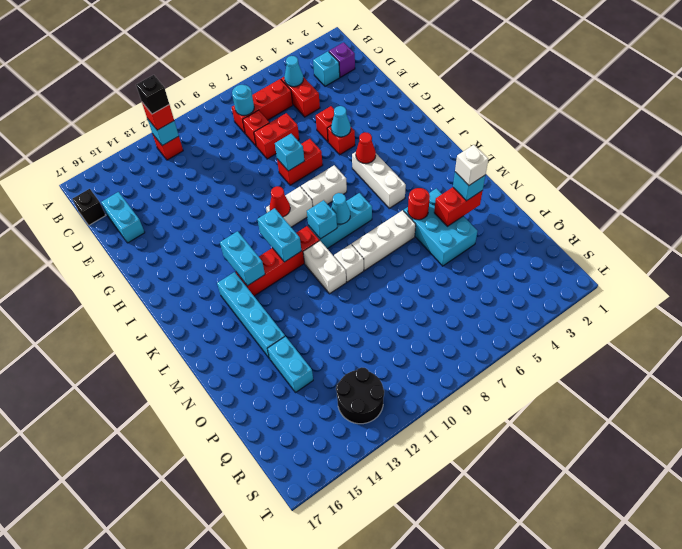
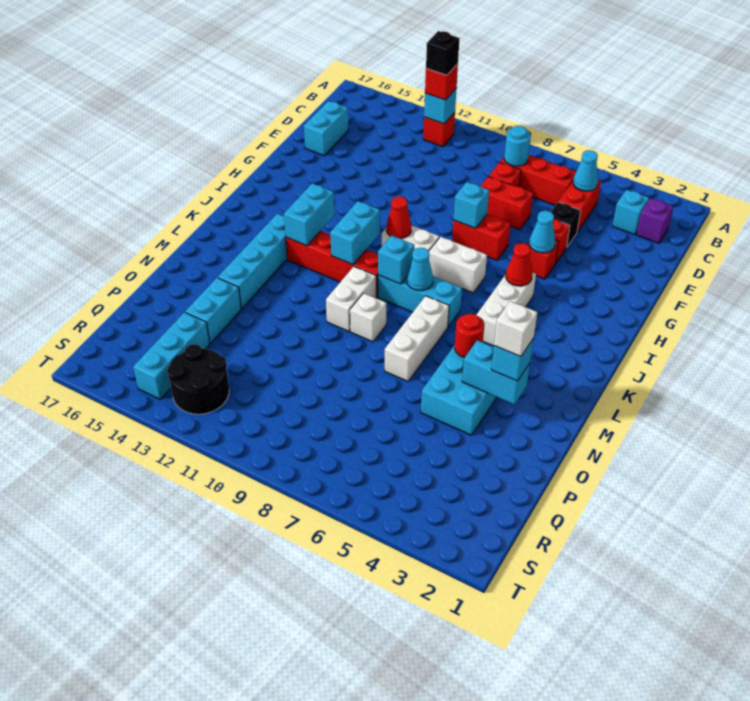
black brick C17 level 1 -> black brick E5 level 1
white brick M6:M8 level 1 -> white brick L7:N7 level 1
red brick N3:N4 level 2 -> cyan brick N3:N4 level 2
none -> cyan brick Q14:S14 level 1

